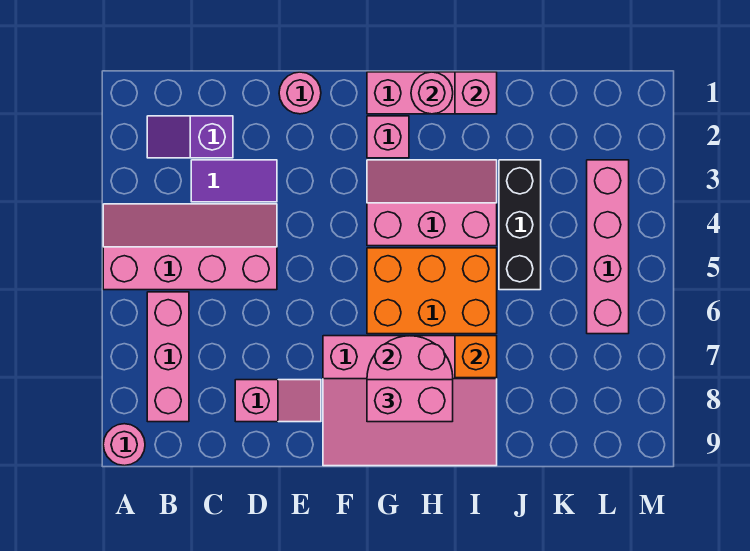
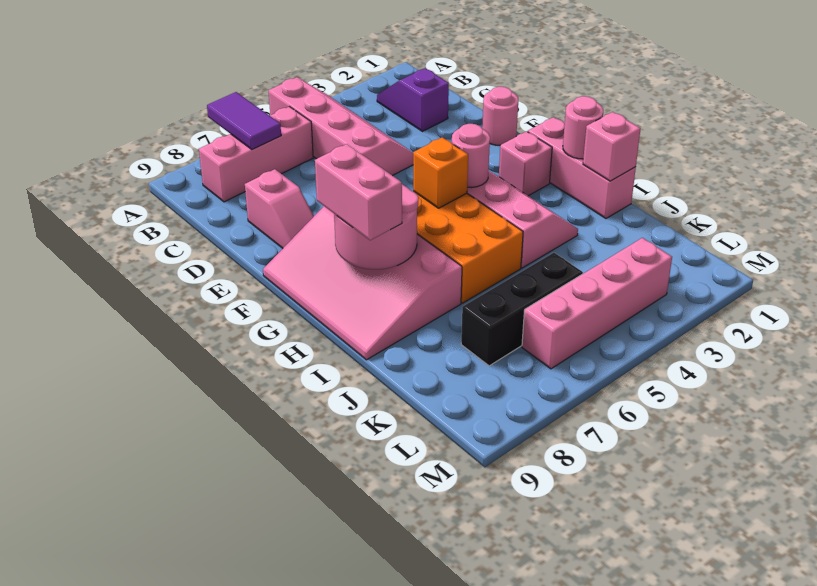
pink round brick A9 level 1 -> pink round brick G4 level 2
purple tile C3:D3 level 1 -> purple tile A7:B7 level 2
orange brick I7 level 2 -> orange brick G5 level 2
black brick J3:J5 level 1 -> black brick K5:K7 level 1

